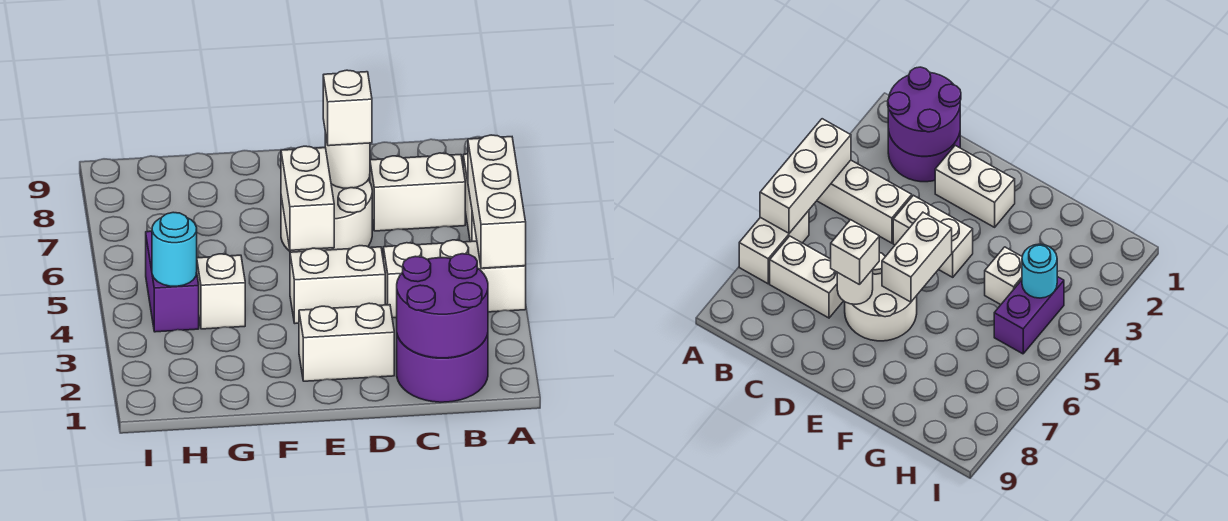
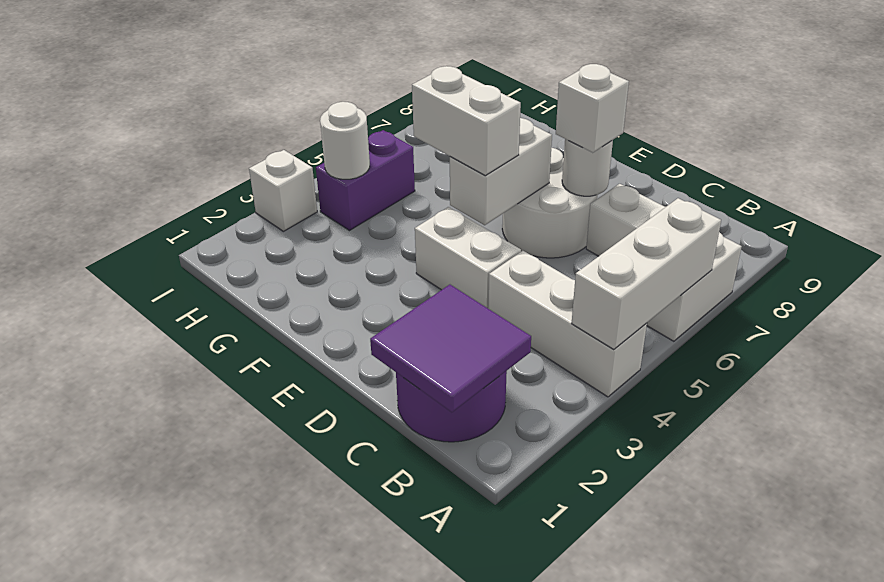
purple round brick B1:C2 level 2 -> purple tile B1:C2 level 2
white brick D2:E2 level 1 -> white brick E5:F5 level 3
white brick G4 level 1 -> white brick I3 level 1
cyan round brick H4 level 2 -> white round brick H4 level 2

